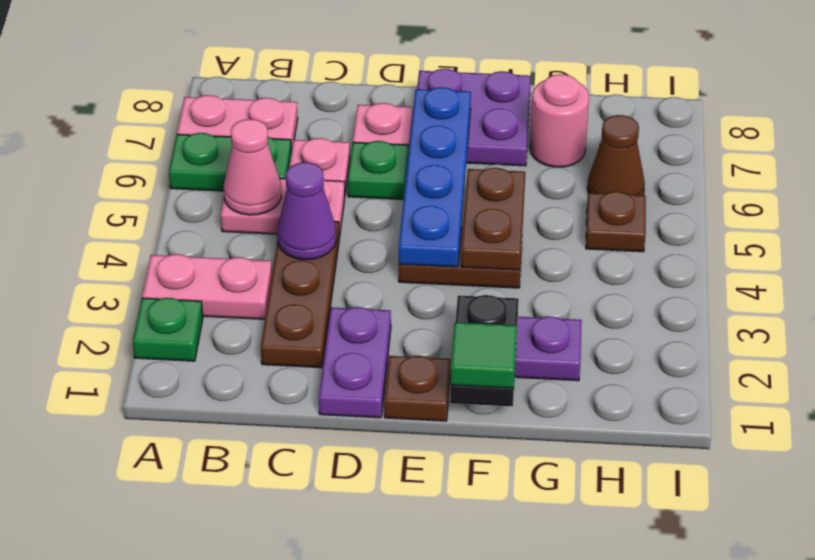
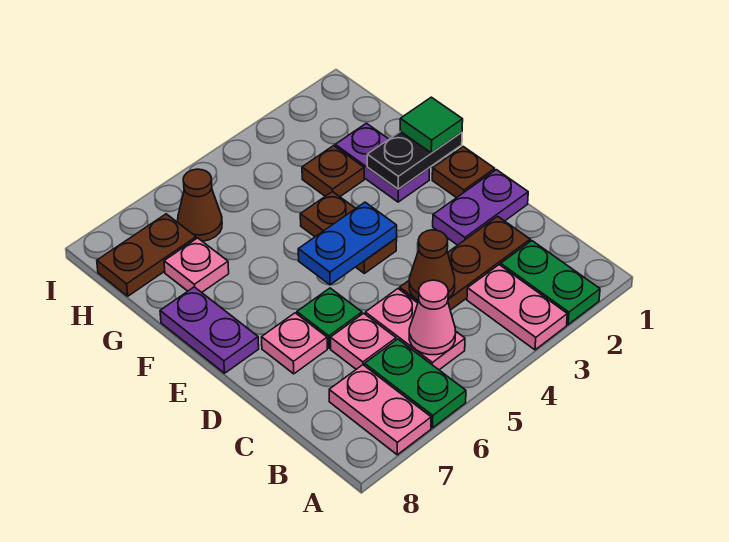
green plate A2 level 1 -> green plate A2:B2 level 1
purple cone C4 level 2 -> brown cone C4 level 2
blue plate E4:E7 level 2 -> blue plate E4:E5 level 2
purple plate E7:F8 level 1 -> purple plate E8:F8 level 1
brown plate F4:F5 level 2 -> brown plate H7:H8 level 1
pink round brick G7 level 1 -> pink plate G7 level 1
brown plate H5 level 1 -> brown plate G3 level 1

